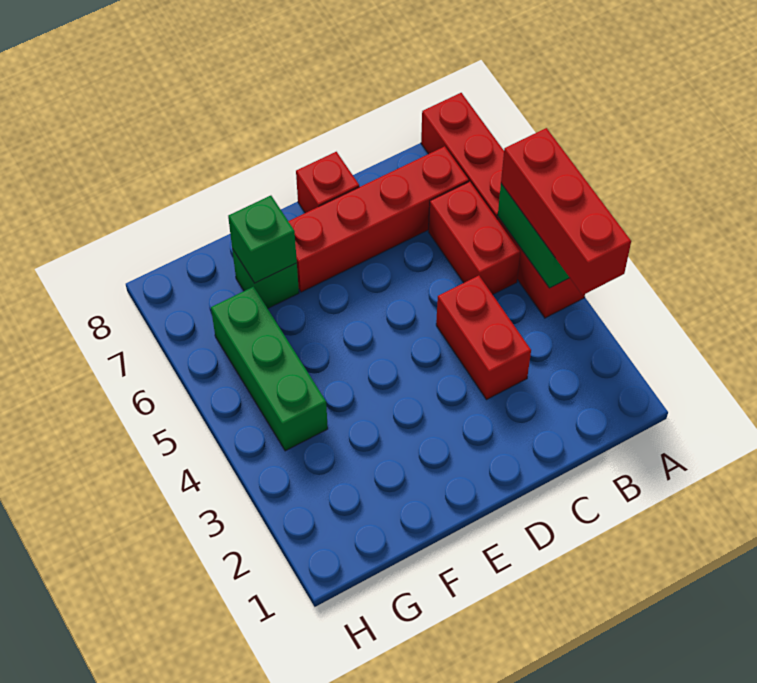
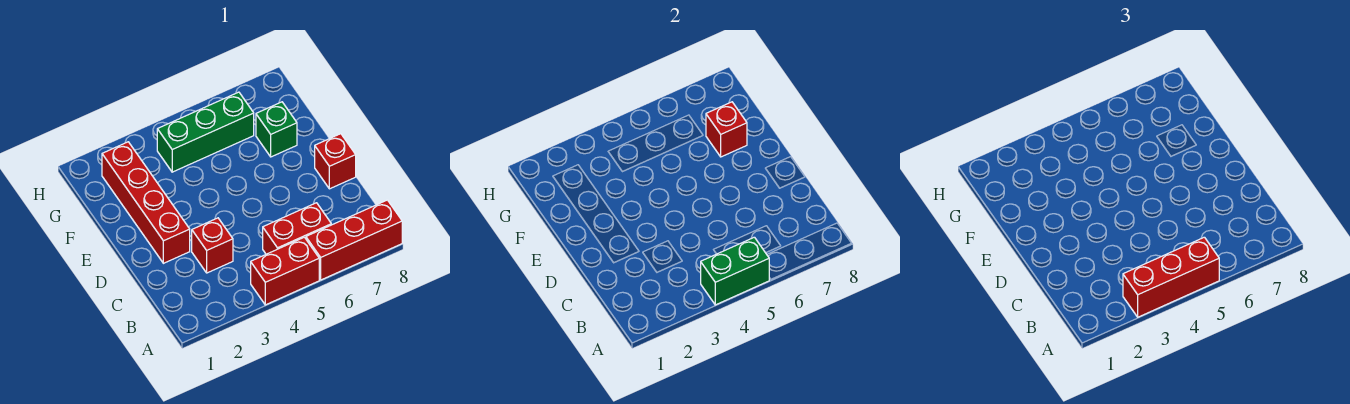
red brick B7:E7 level 1 -> red brick D2:G2 level 1
red brick C3:C4 level 1 -> red brick C3 level 1
green brick F7 level 2 -> red brick F7 level 2

